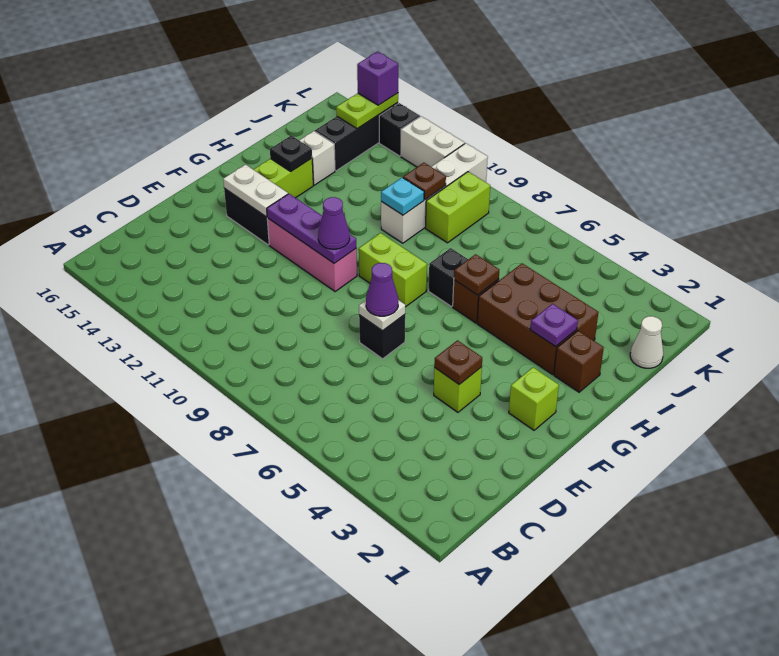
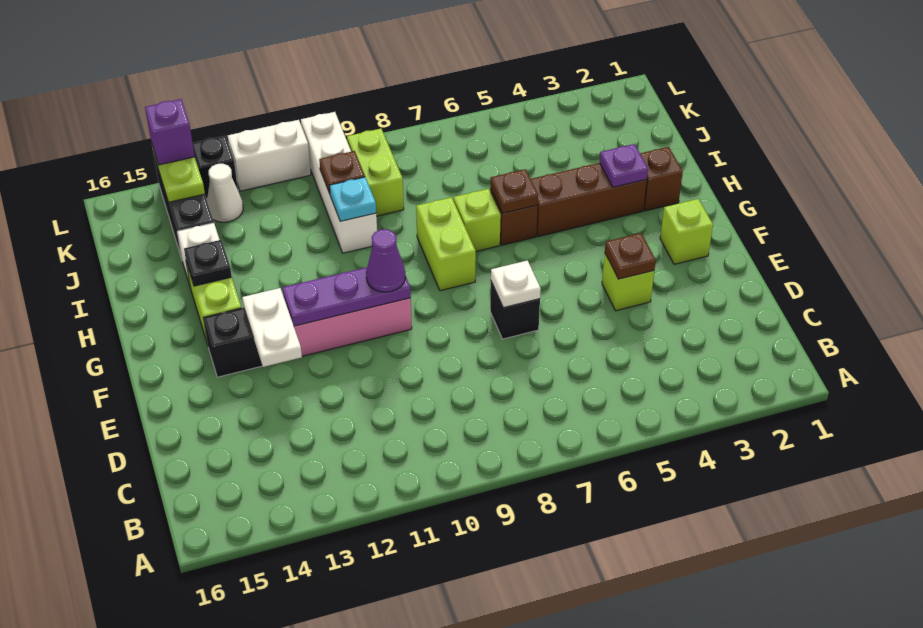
purple cone E7 level 3 -> none
white plate F13:F14 level 2 -> white plate E13:F13 level 2
lime brick G8:G9 level 1 -> lime brick G8:H8 level 1
brown brick H3:I5 level 1 -> brown brick H3:H5 level 1
black brick H7 level 1 -> lime brick H7 level 1
white cone J1 level 1 -> white cone K13 level 1

